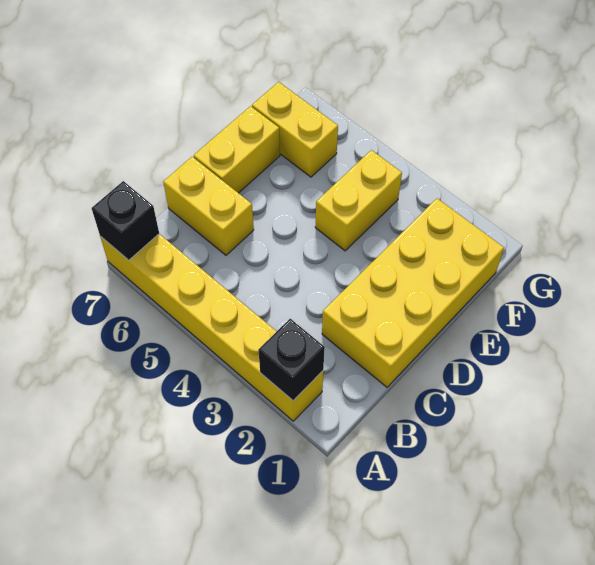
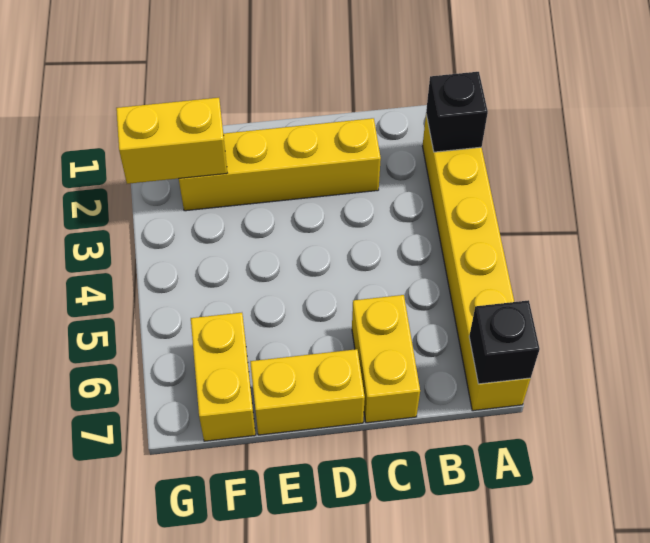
yellow brick C1:F2 level 1 -> yellow brick C2:F2 level 1
yellow brick E4:F4 level 1 -> yellow brick F2:G2 level 2

